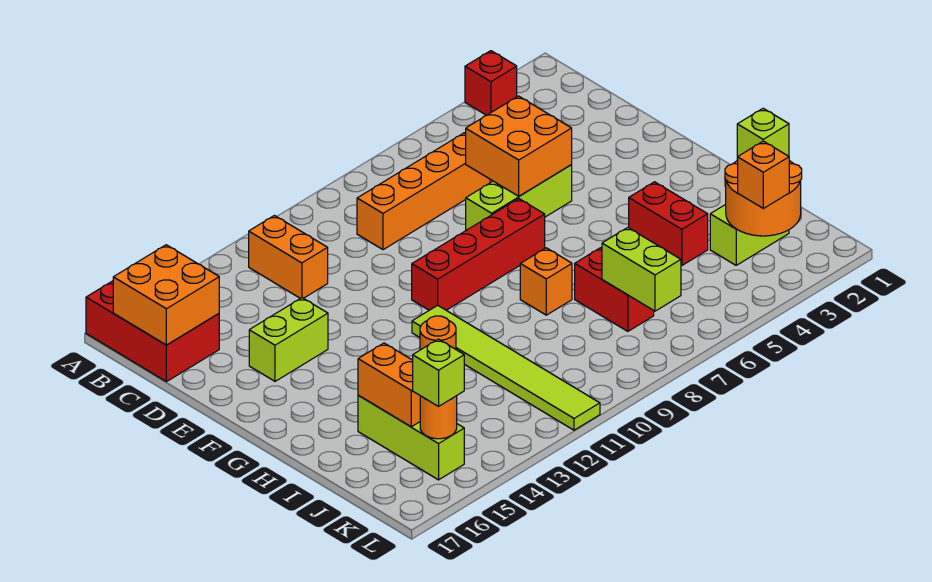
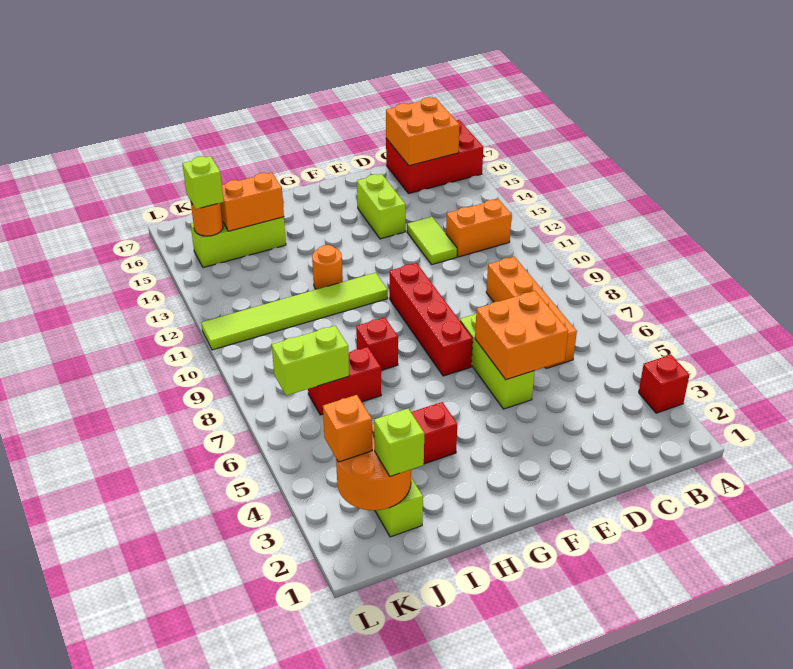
none -> lime tile D12:D13 level 1
orange brick H8 level 1 -> red brick H8 level 1

